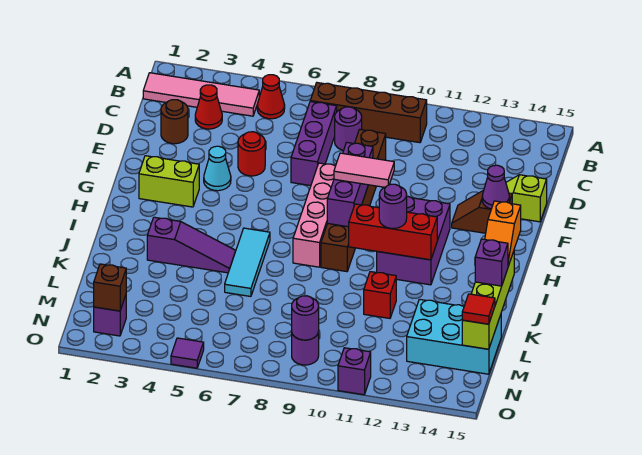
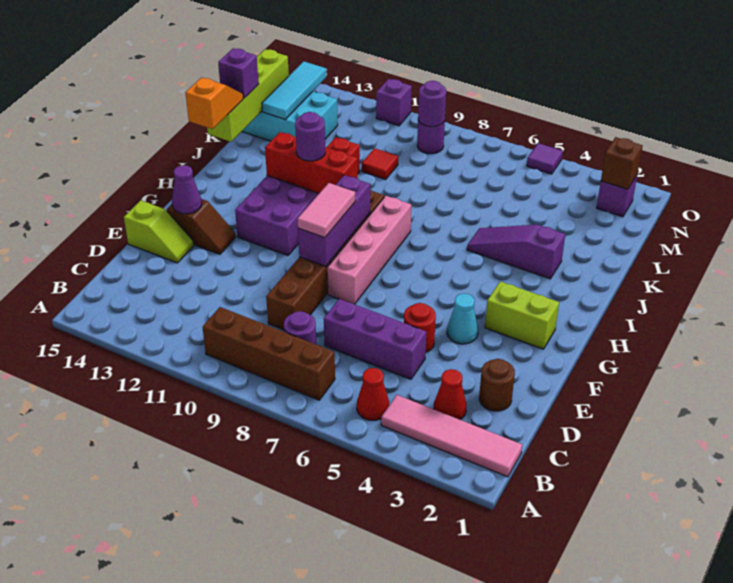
purple brick C7:E7 level 1 -> purple brick D5:D7 level 1
pink tile G9:G10 level 3 -> pink tile F9:G9 level 3
cyan tile I6:K6 level 1 -> cyan tile L14:N14 level 2
red tile M15 level 3 -> red tile L10 level 1

